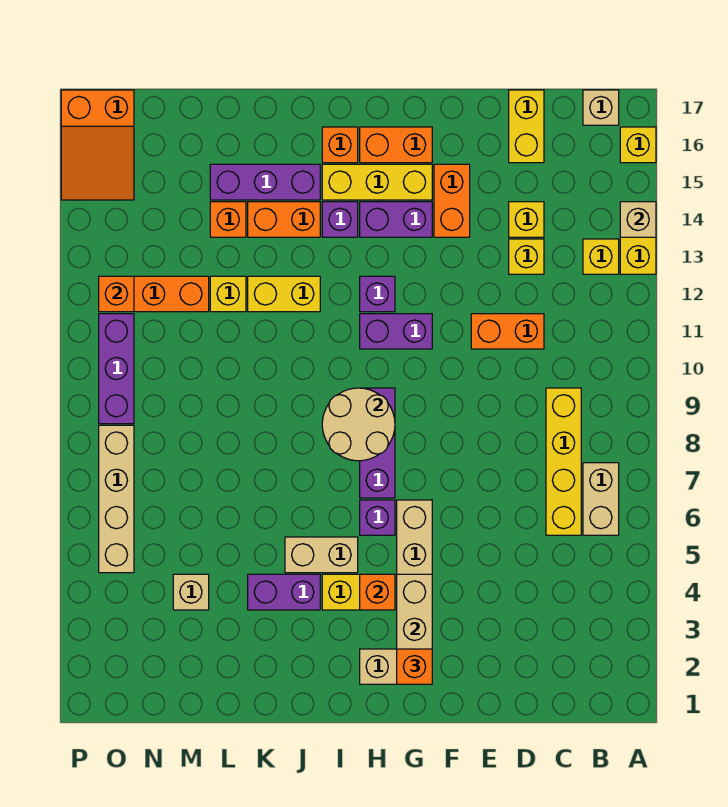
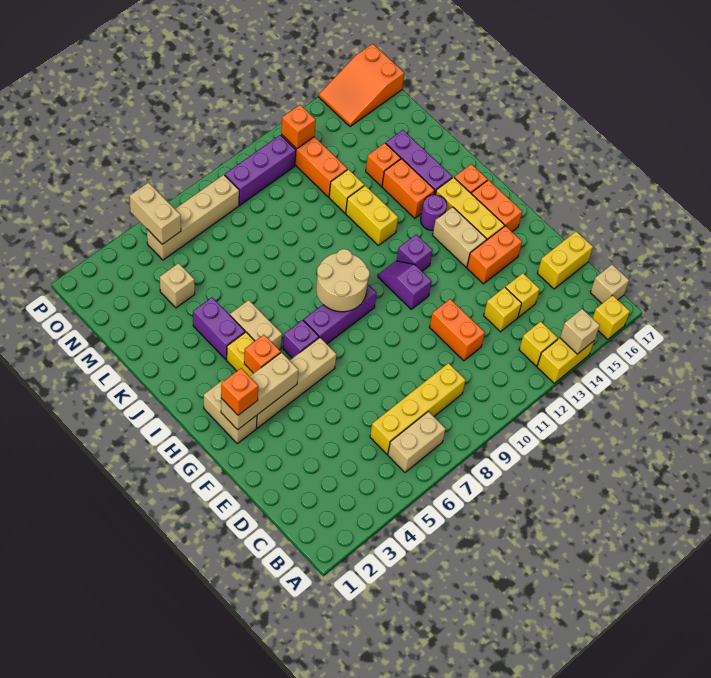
purple brick G11:H11 level 1 -> purple slope G11:H11 level 1 top G
purple brick G14:H14 level 1 -> tan brick G14:H14 level 1
purple brick I14 level 1 -> purple round brick I14 level 1
none -> tan brick O5:P5 level 2

